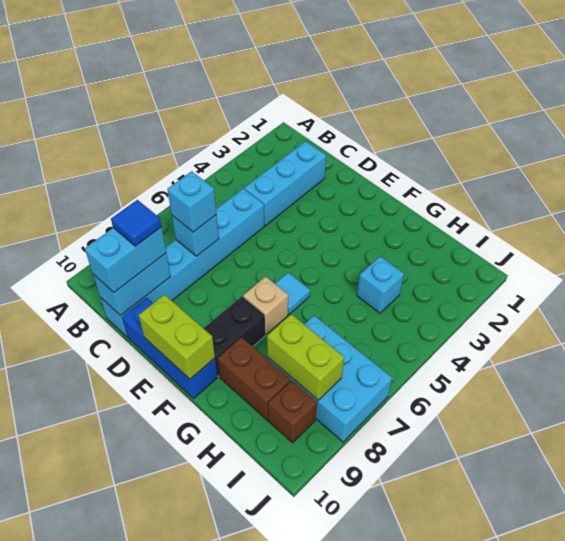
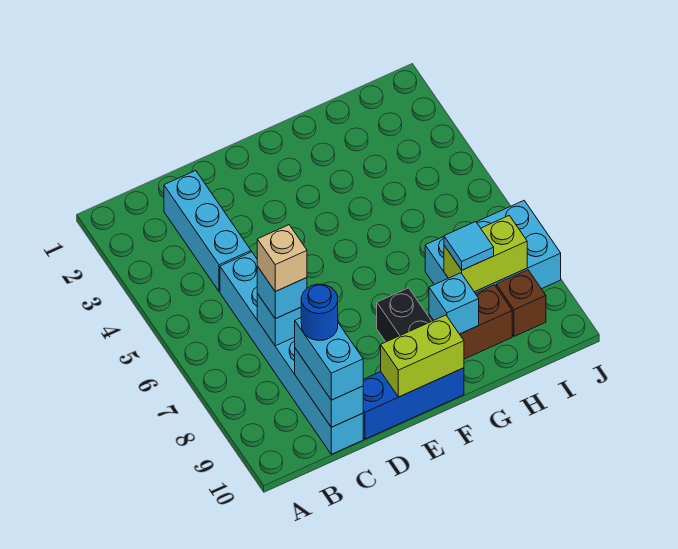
blue tile C9 level 4 -> blue round brick C9 level 4
cyan tile F6 level 1 -> cyan tile H8 level 3
tan brick F7 level 1 -> tan brick C7 level 4
cyan brick H4 level 1 -> cyan brick G9 level 2

